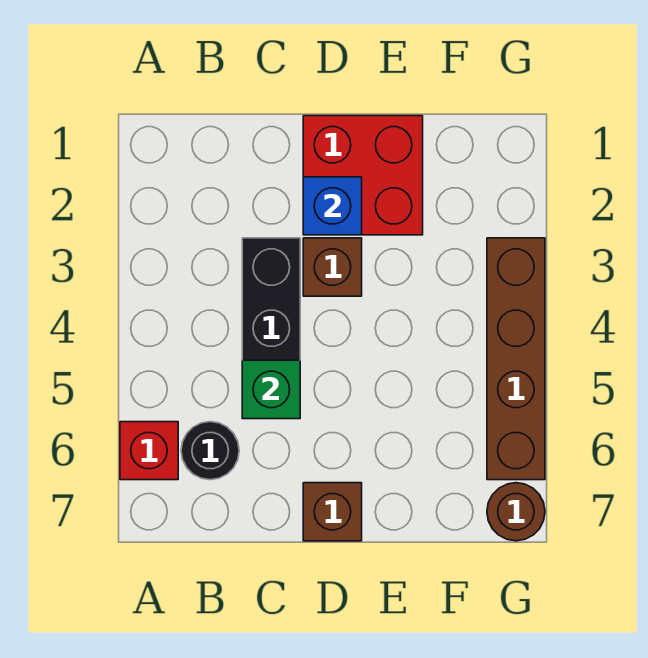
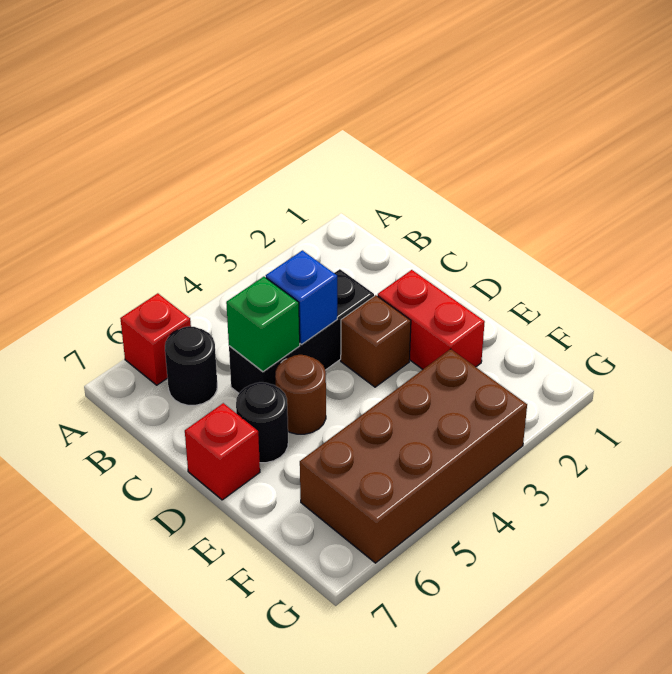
red brick D1:E2 level 1 -> red brick D2:E2 level 1
blue brick D2 level 2 -> blue brick C4 level 2
none -> black round brick D6 level 1
brown brick D7 level 1 -> red brick D7 level 1
brown brick G3:G6 level 1 -> brown brick F3:G6 level 1
brown round brick G7 level 1 -> brown round brick D5 level 1

